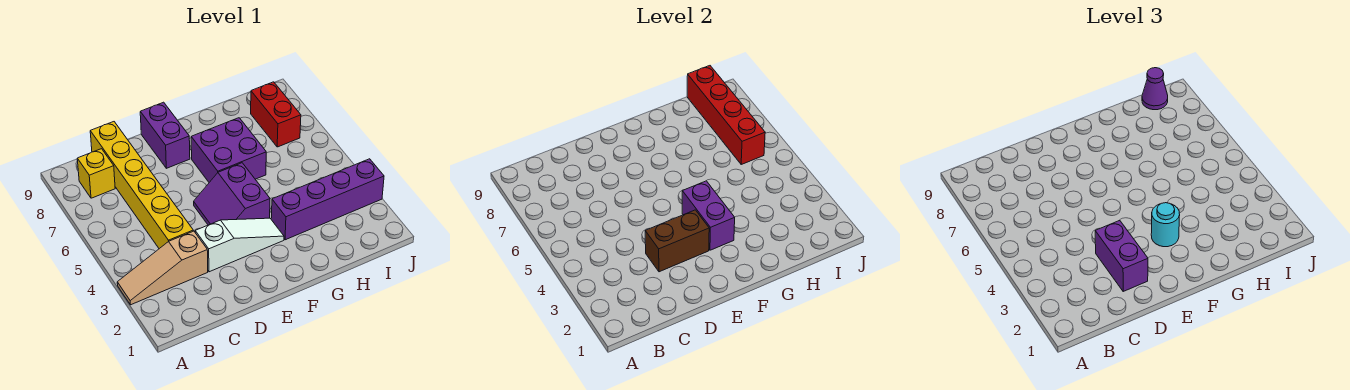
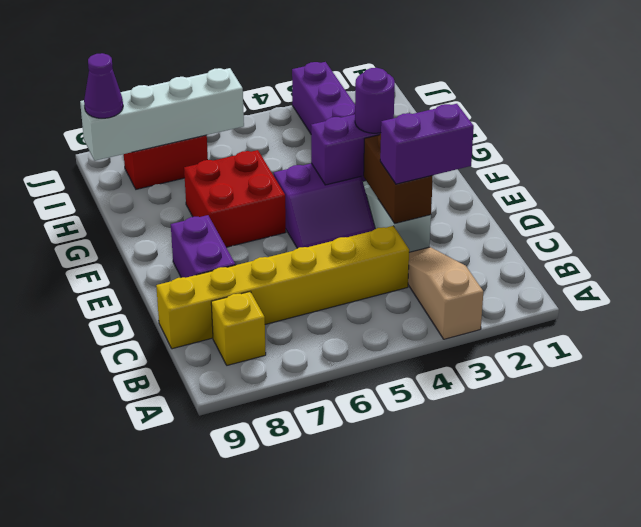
tan slope A3:C3 level 1 top C -> tan slope A3:C3 level 1 top A
purple brick E8:E9 level 1 -> purple brick D8:E8 level 1
cyan round brick F3 level 3 -> purple round brick F3 level 3
purple brick F6:G7 level 1 -> red brick F6:G7 level 1
red brick I6:I9 level 2 -> white brick I6:I9 level 2

